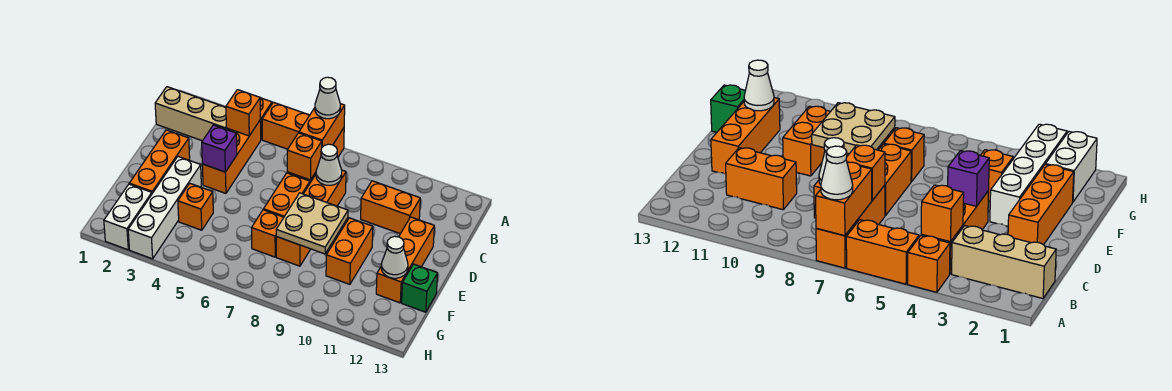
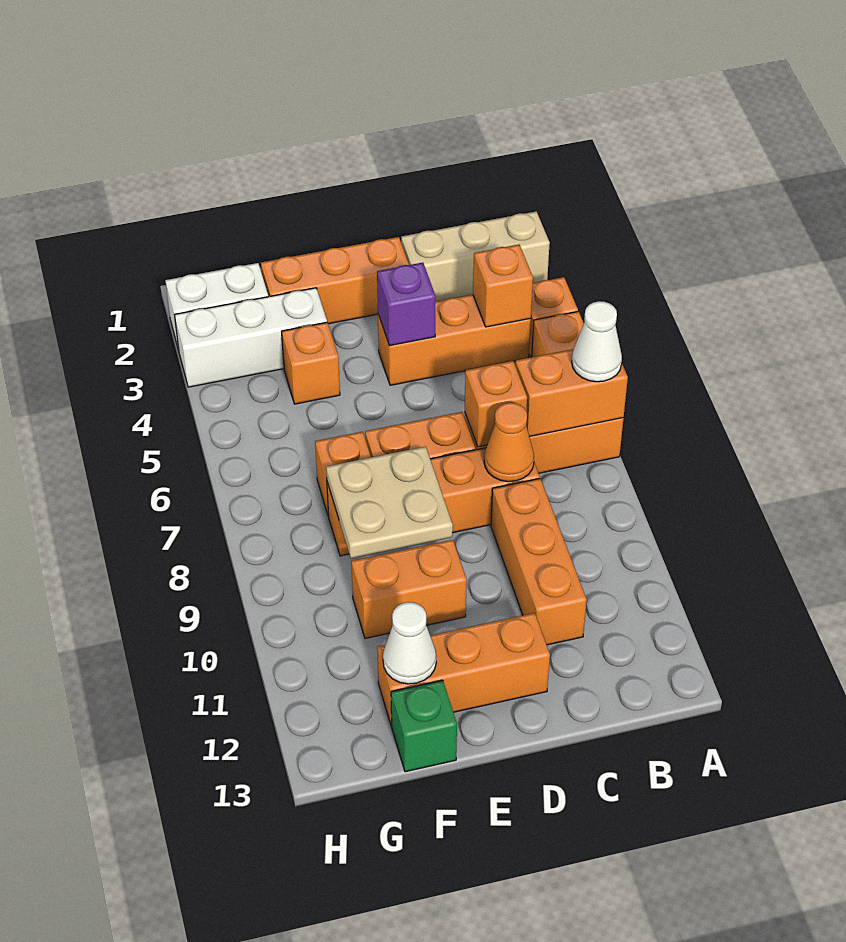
tan brick B1:B3 level 1 -> tan brick A2:C2 level 1
white cone C8 level 2 -> orange cone C8 level 2
orange brick C10:C11 level 1 -> orange brick C9:C11 level 1
white brick E3:H3 level 1 -> white brick F3:H3 level 1

